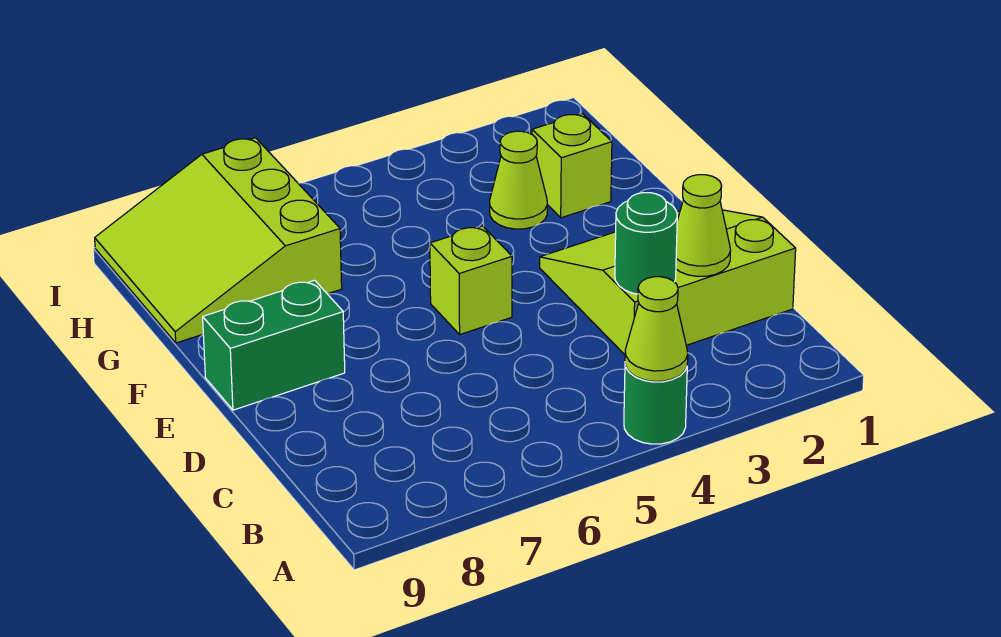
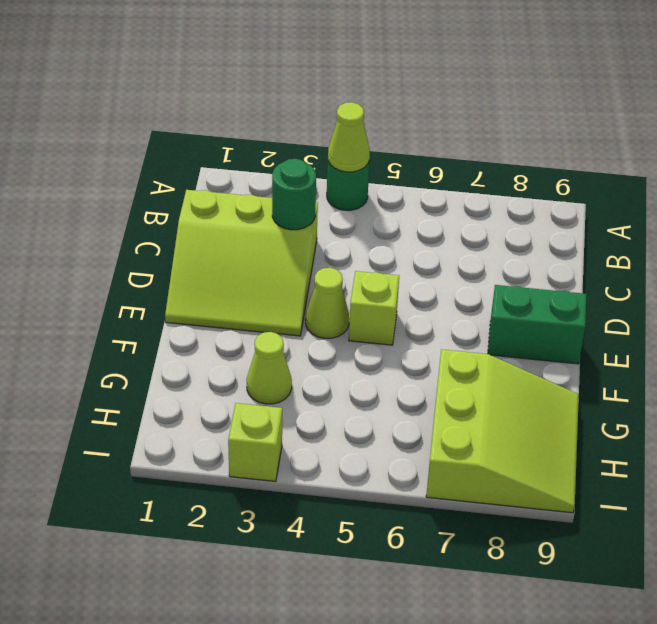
lime cone C2 level 2 -> lime cone E4 level 1
lime brick G2 level 1 -> lime brick I3 level 1

